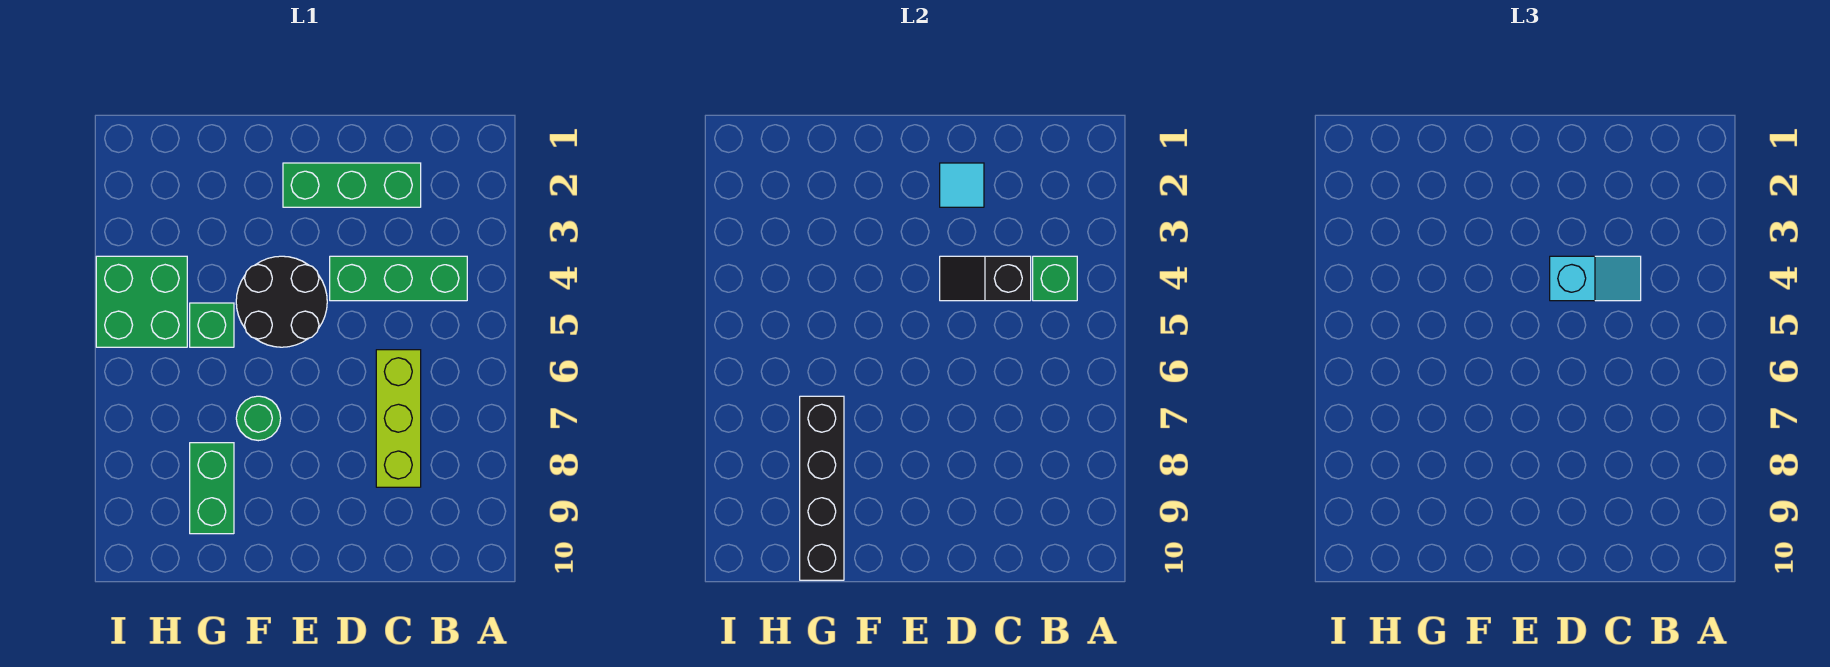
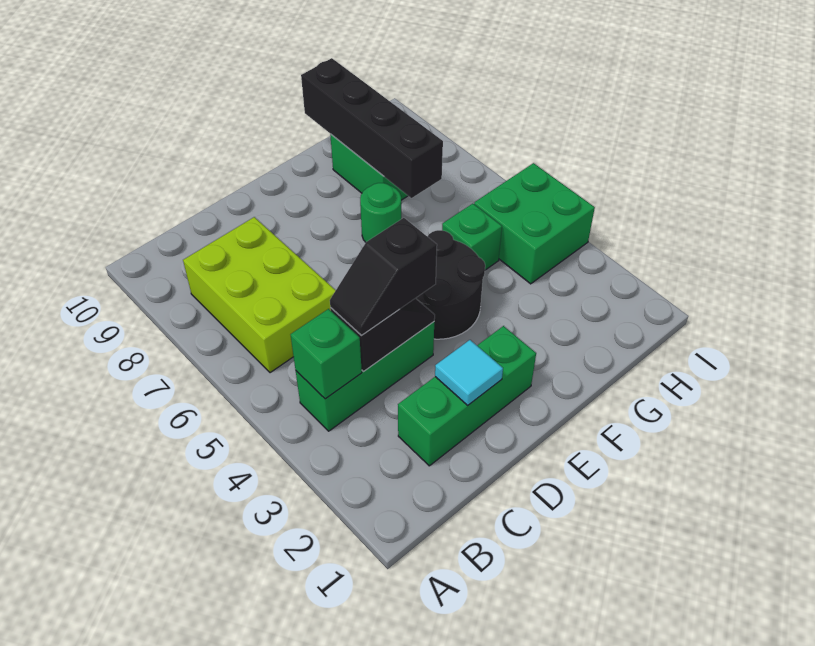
cyan slope C4:D4 level 3 top D -> black slope C4:D4 level 3 top D
lime brick C6:C8 level 1 -> lime brick B6:C8 level 1

